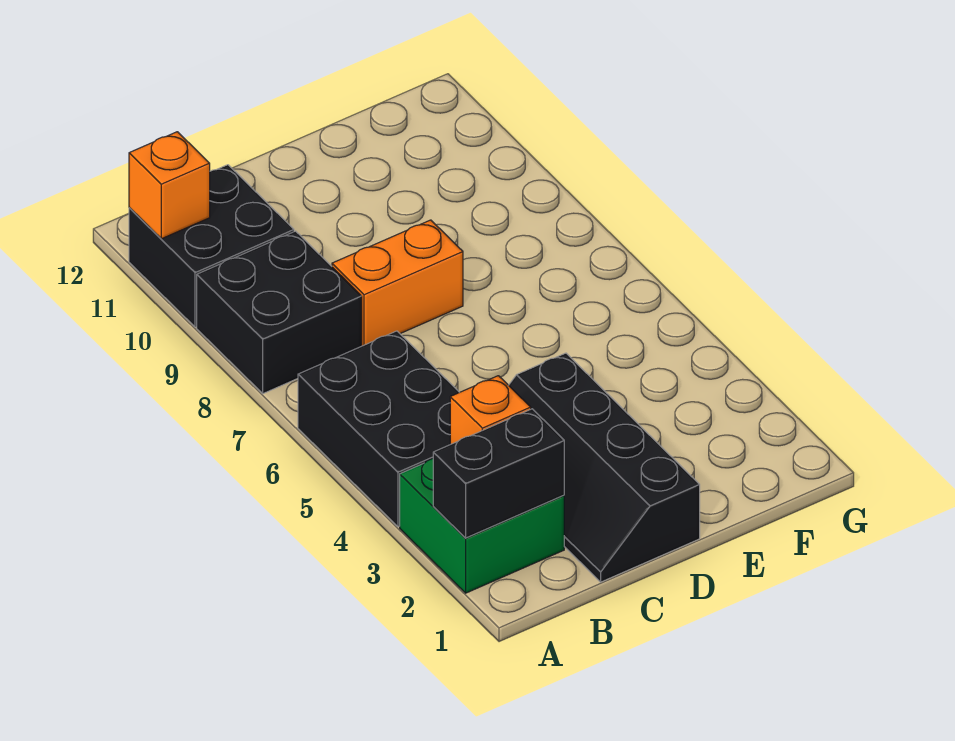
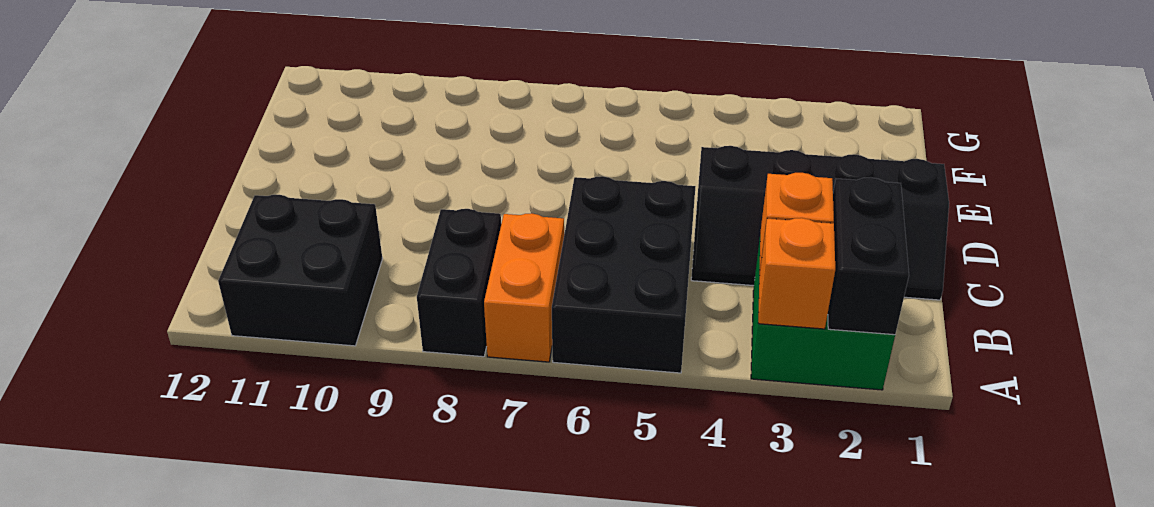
black brick A4:B6 level 1 -> black brick A5:C6 level 1
black brick A8:B9 level 1 -> black brick A8:B8 level 1
orange brick A11 level 2 -> orange brick A3 level 2
orange brick C8:D8 level 1 -> orange brick A7:B7 level 1

